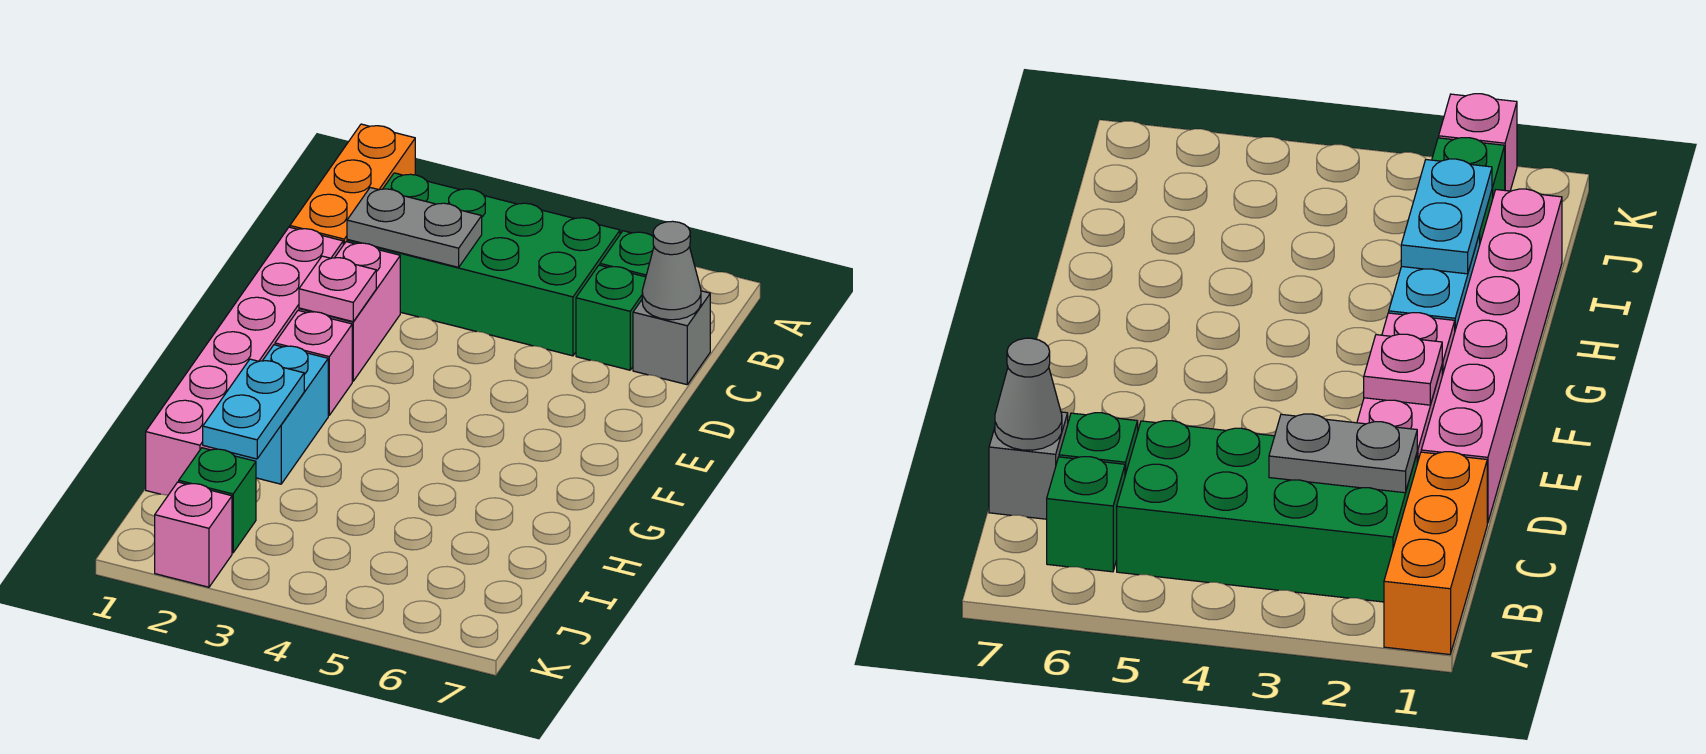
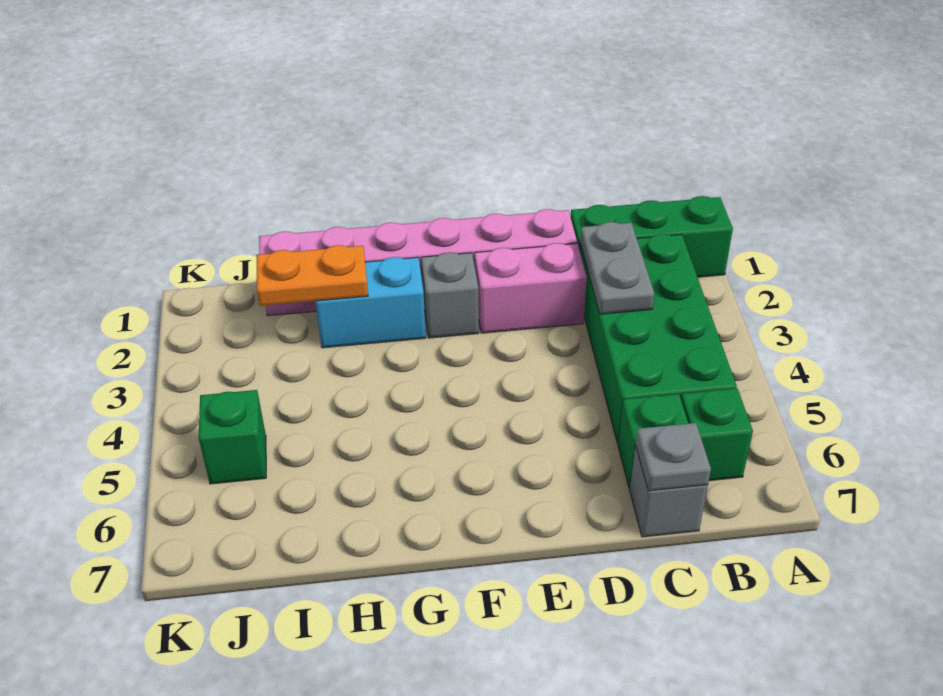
orange brick A1:C1 level 1 -> green brick A1:C1 level 1
grey cone C7 level 2 -> grey plate C7 level 2
pink plate E2 level 2 -> none
pink brick F2 level 1 -> grey brick F2 level 1
cyan plate H2:I2 level 2 -> orange plate H2:I2 level 2
green brick J2 level 1 -> green brick J5 level 1
pink brick K2 level 1 -> none

